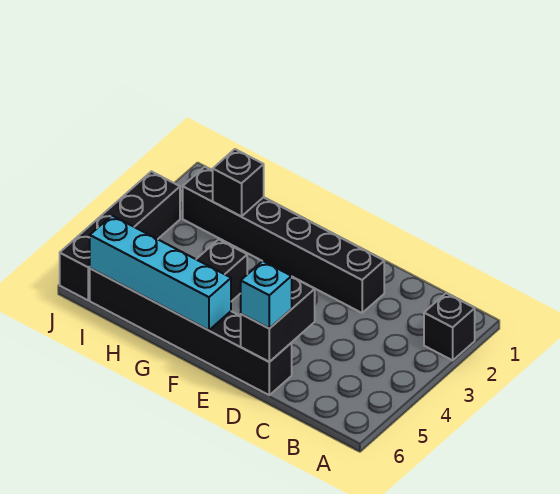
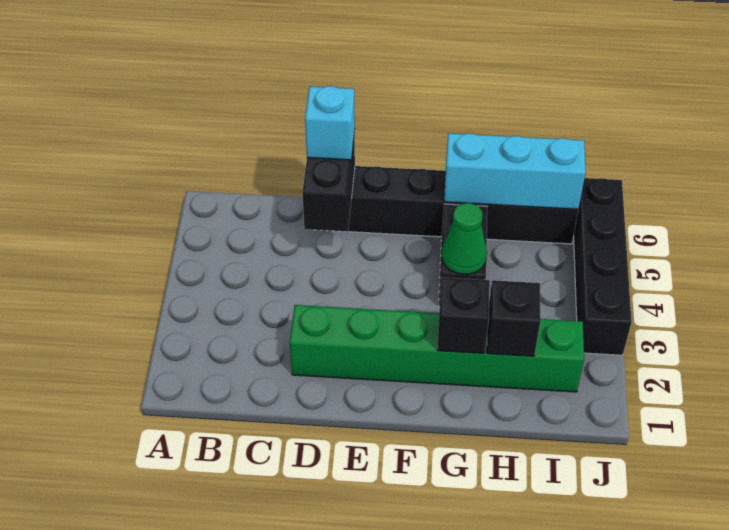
black brick A2 level 1 -> black brick G2 level 2
black brick D2:I2 level 1 -> green brick D2:I2 level 1
cyan brick F6:I6 level 2 -> cyan brick G6:I6 level 2
none -> green cone G4 level 2

